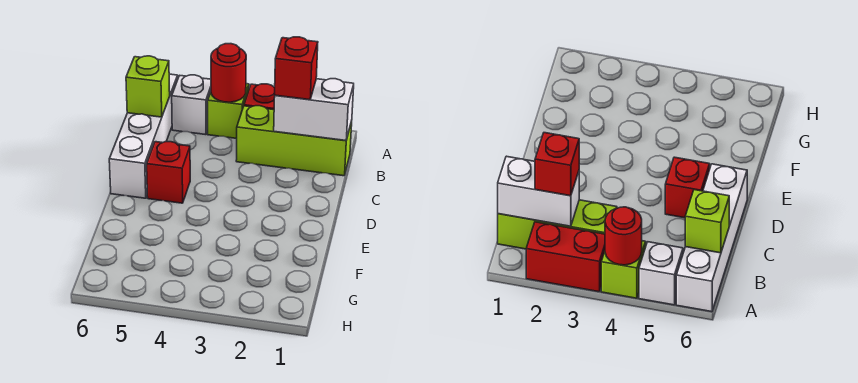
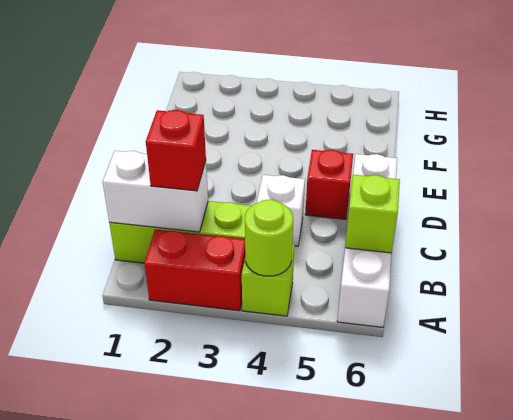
red round brick A4 level 2 -> lime round brick A4 level 2
white brick A5 level 1 -> white brick C4 level 1

